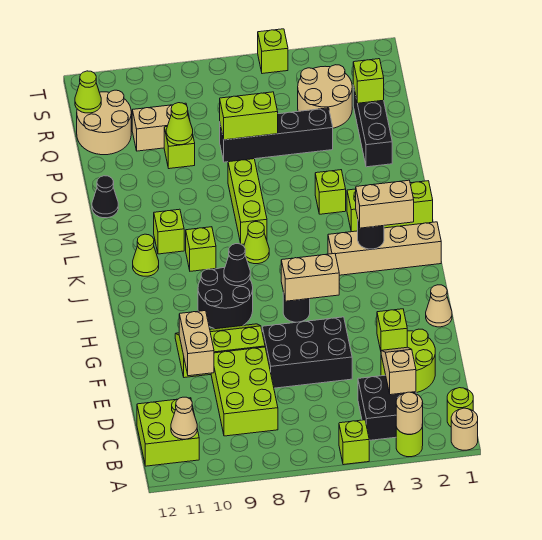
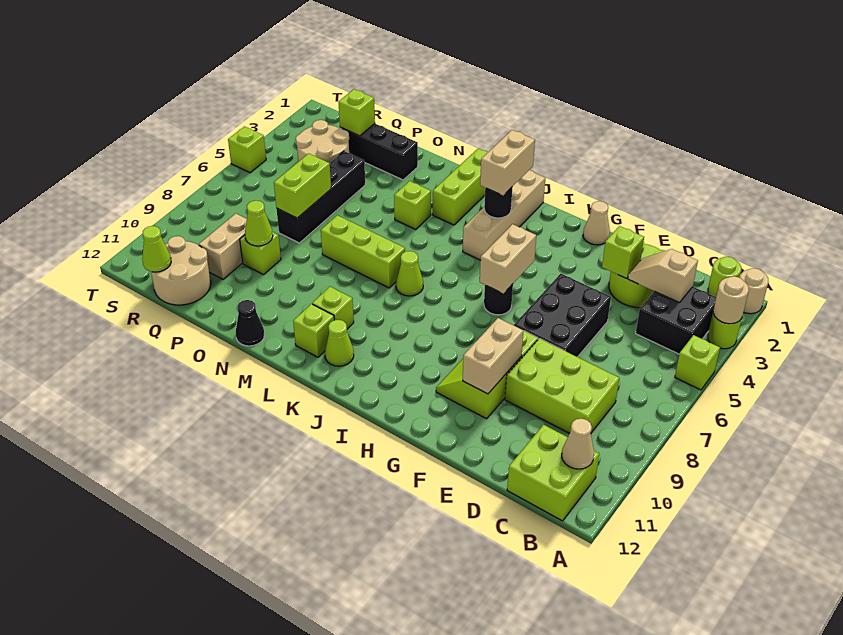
tan brick E10:F10 level 2 -> tan brick F9:F10 level 2
black round brick H8:I9 level 1 -> none
black cone I8 level 2 -> none
lime brick K9 level 1 -> lime brick L11 level 1

